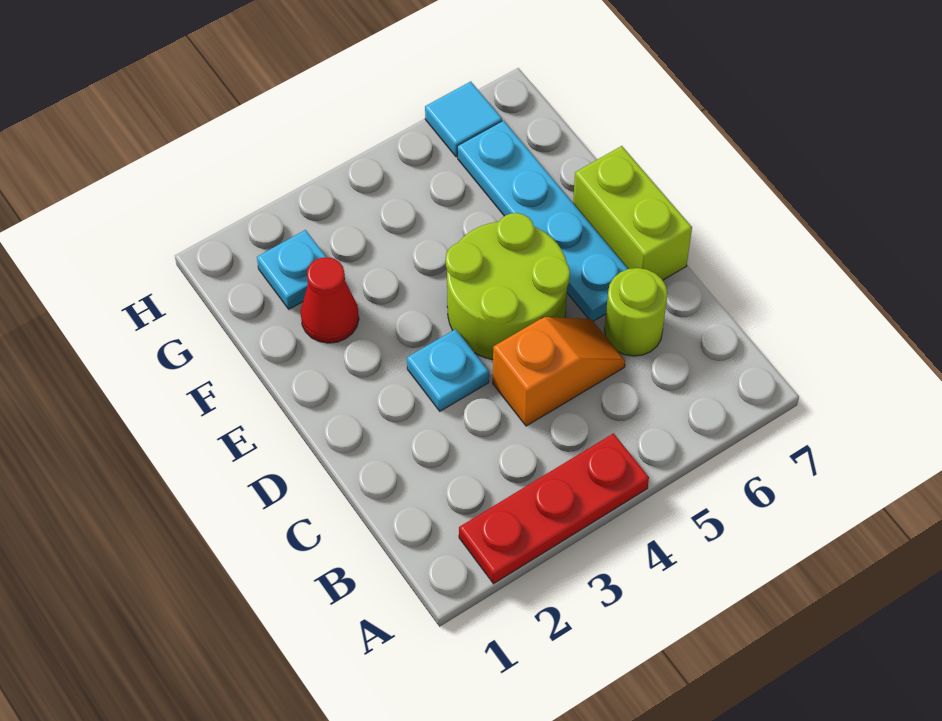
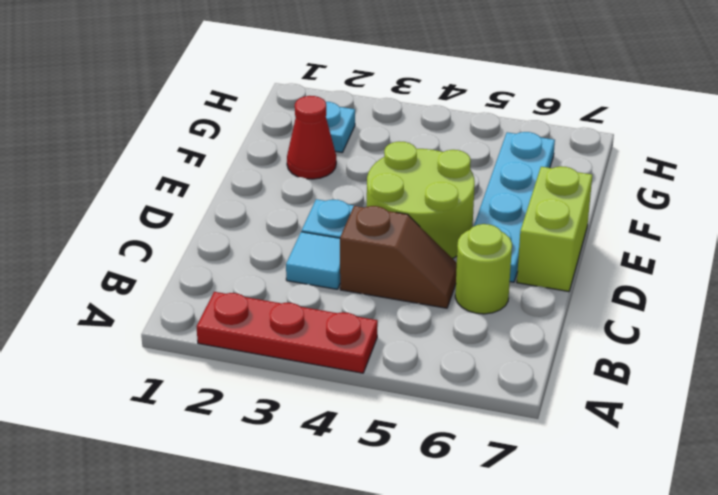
orange slope C4:C5 level 1 top 4 -> brown slope C4:C5 level 1 top 4
cyan tile H6 level 1 -> cyan tile C3 level 1

